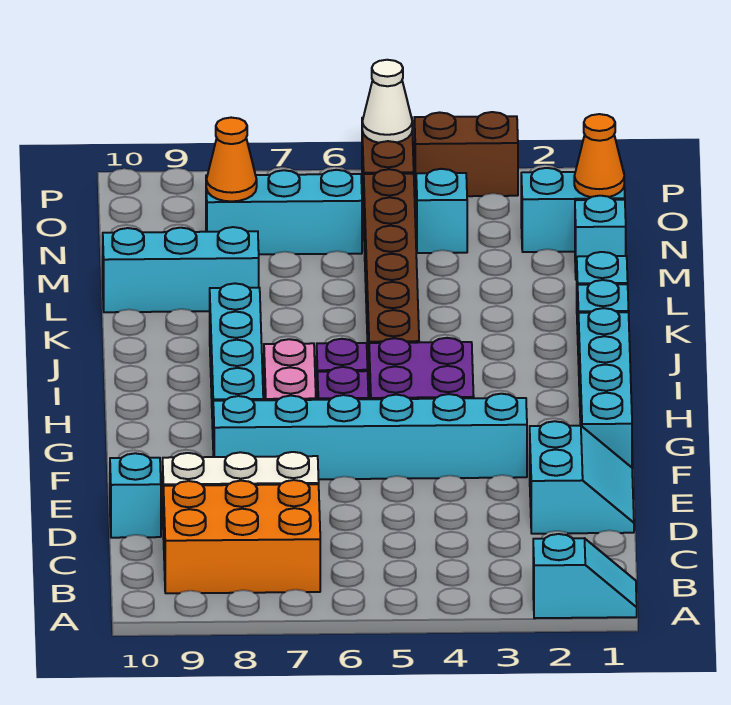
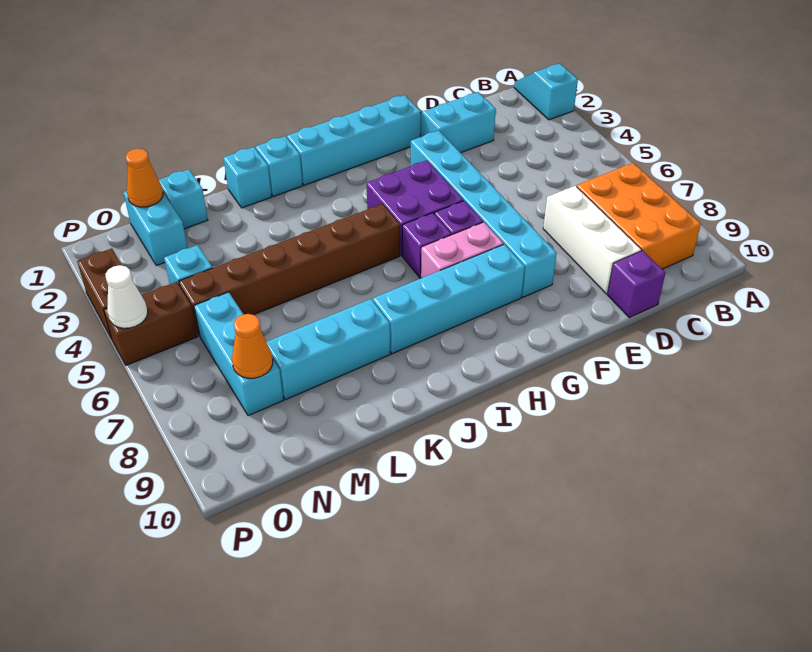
cyan brick D10 level 1 -> purple brick D10 level 1
cyan brick L8:L10 level 1 -> cyan brick K8:M8 level 1

